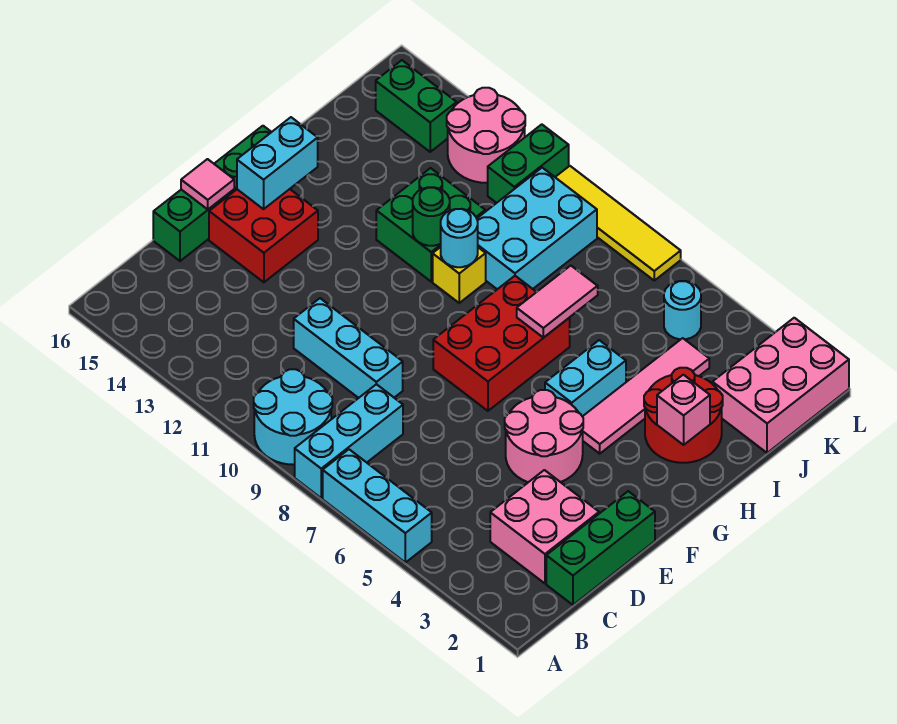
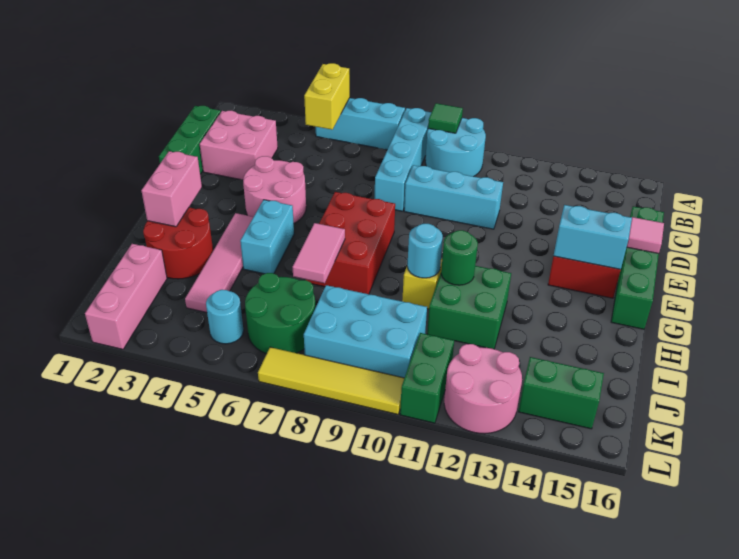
none -> yellow brick A5:B5 level 2
cyan brick A8:C8 level 1 -> cyan brick A8:D8 level 1
none -> green tile A9 level 2
cyan brick F15:G15 level 2 -> cyan brick F14:F15 level 2
pink brick H2 level 2 -> pink brick G2:H2 level 2
cyan brick I9:K10 level 1 -> cyan brick J8:K10 level 1
pink brick J1:L2 level 1 -> pink brick J2:L2 level 1
none -> green round brick J6:K7 level 1

